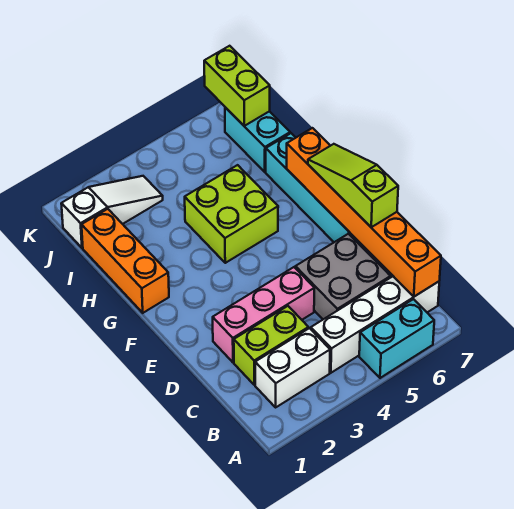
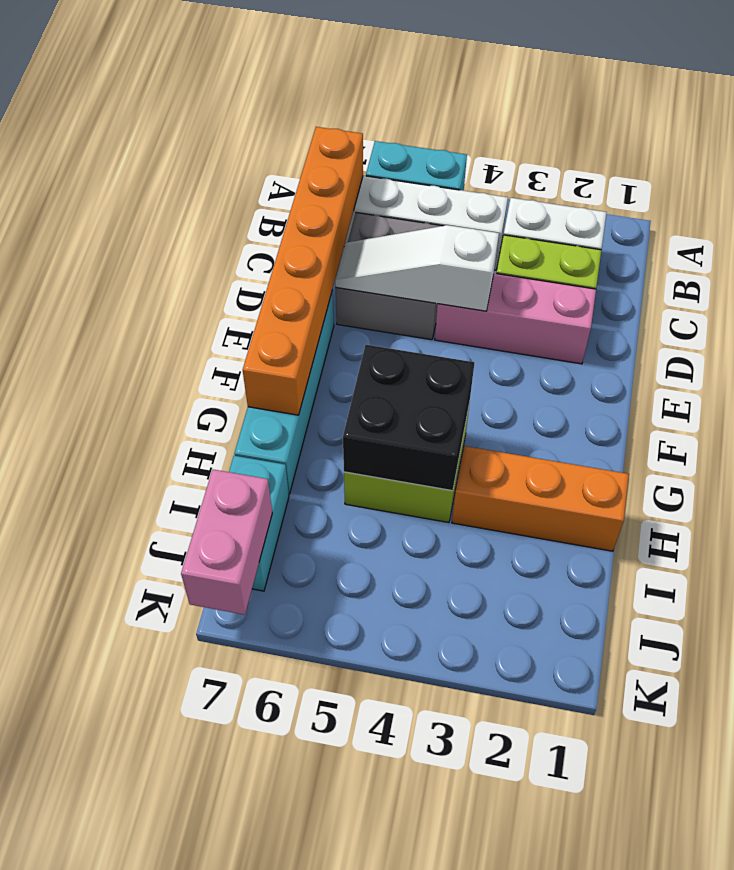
lime slope D7:F7 level 3 top D -> none
orange brick G1:I1 level 1 -> orange brick H1:H3 level 1
none -> black brick G4:H5 level 2
white slope J1:J3 level 1 top 1 -> white slope D4:D6 level 2 top 4
lime brick J7:K7 level 2 -> pink brick J7:K7 level 2

